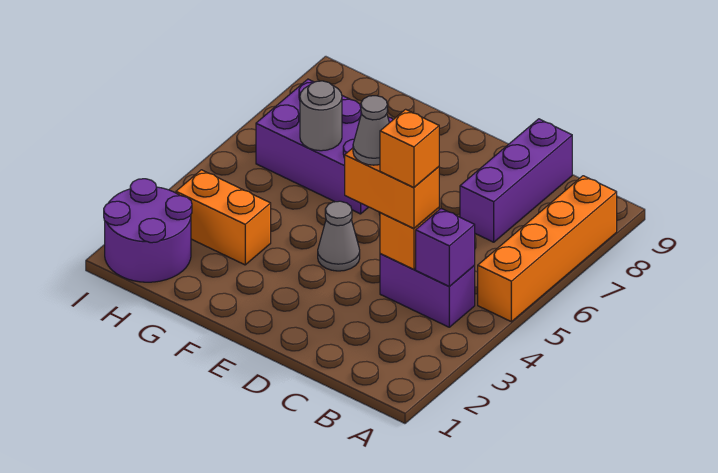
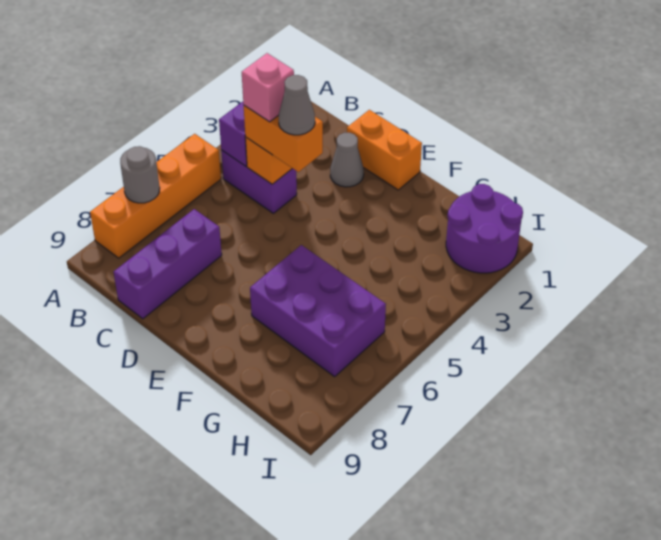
orange brick C4 level 4 -> pink brick C4 level 4
grey cone E4 level 1 -> grey cone D2 level 1
orange brick G3:H3 level 1 -> orange brick D1:E1 level 1
grey round brick G6 level 2 -> grey round brick A7 level 2

